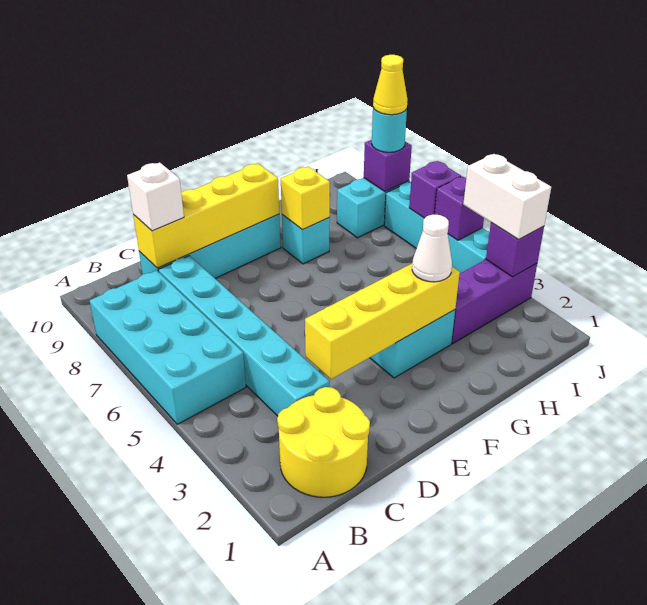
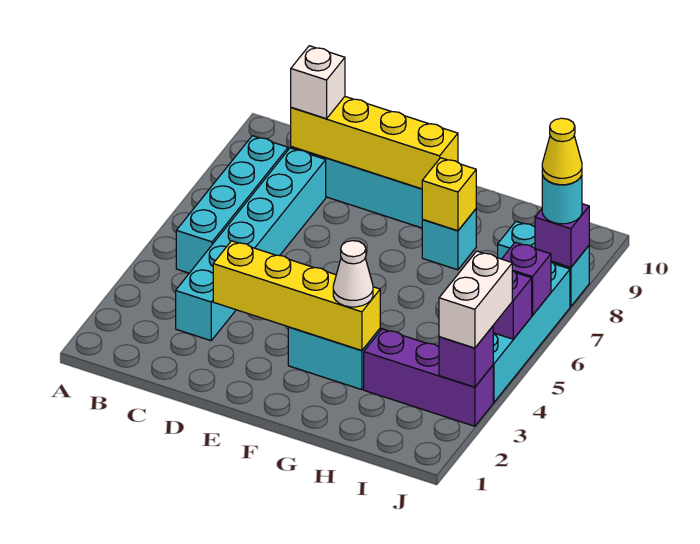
cyan brick A5:B8 level 1 -> cyan brick B5:B8 level 1
yellow round brick B1:C2 level 1 -> none

